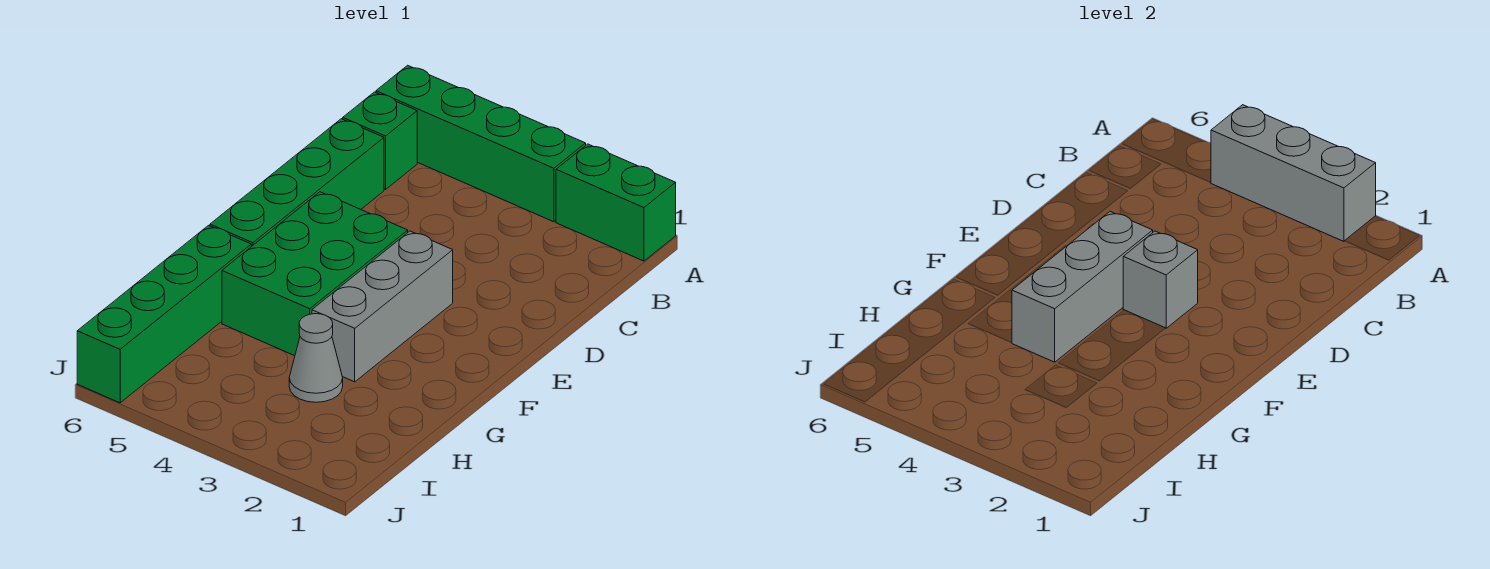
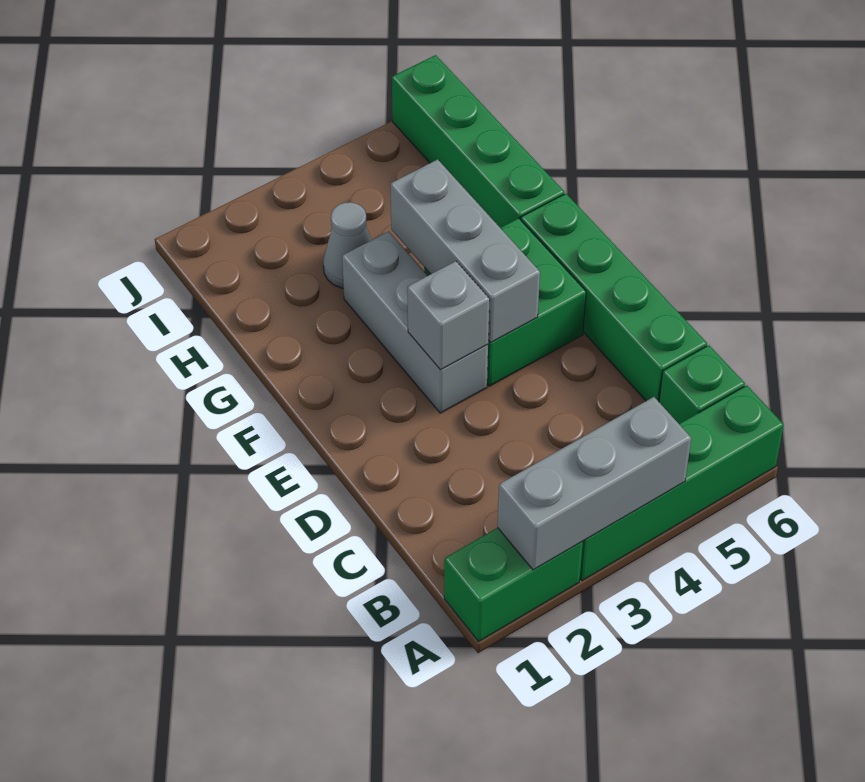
green brick E4:G5 level 1 -> green brick E4:F5 level 1

